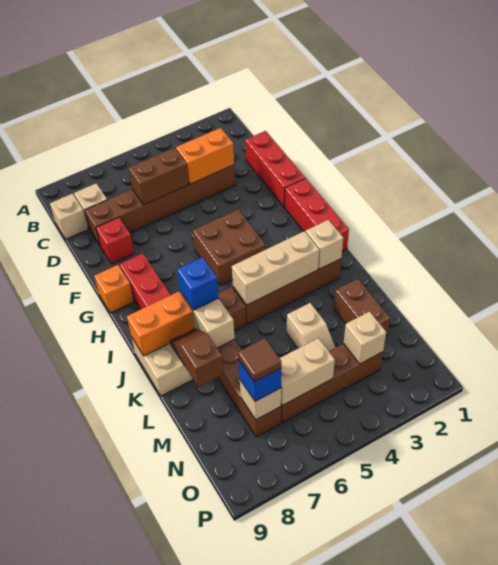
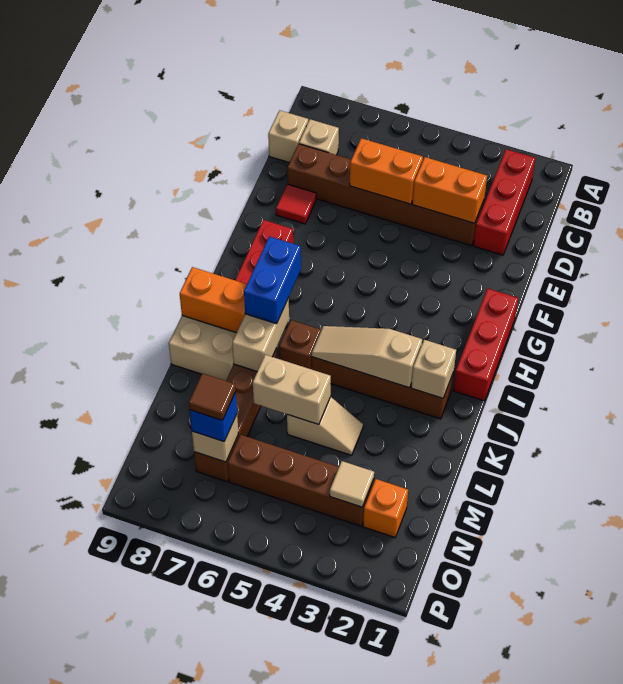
red brick D1:F1 level 1 -> red brick B2:D2 level 1
brown brick D5:D6 level 2 -> orange brick D5:D6 level 2
red brick E8 level 1 -> red tile E8 level 1
brown brick G4:H5 level 1 -> none
orange brick G9 level 1 -> orange brick N2 level 1
tan brick J3:J5 level 2 -> tan slope J3:J5 level 2 top 3
blue brick J7 level 3 -> blue brick I7:J7 level 3
brown slope K8:L8 level 2 top L -> none
brown brick L2:M2 level 1 -> none
tan slope L4:M4 level 1 top L -> tan slope L4:L5 level 1 top 5
tan brick N3 level 2 -> tan tile N3 level 2
tan brick N5:N6 level 2 -> tan brick L5:L6 level 2

